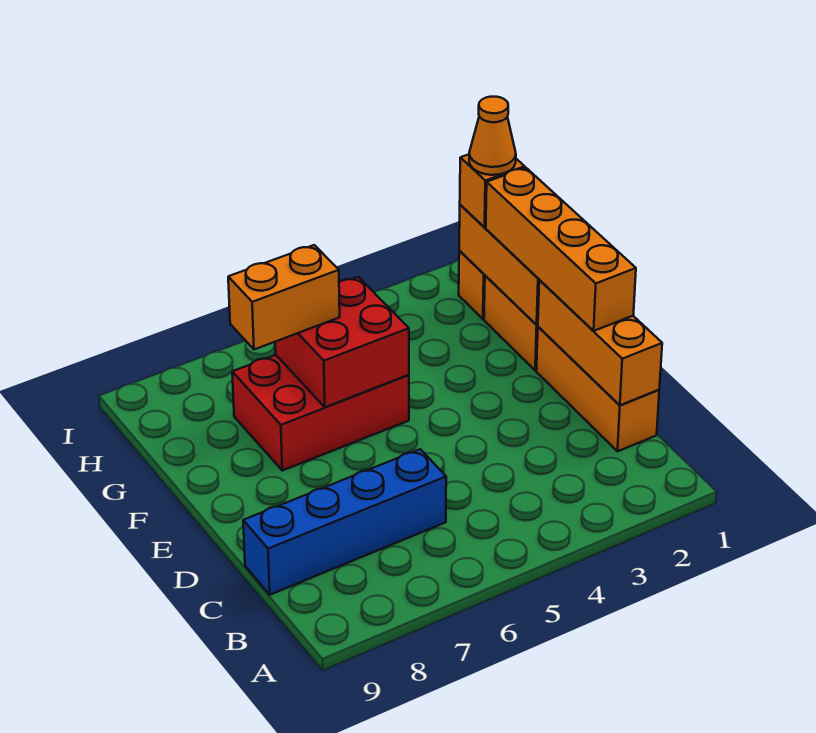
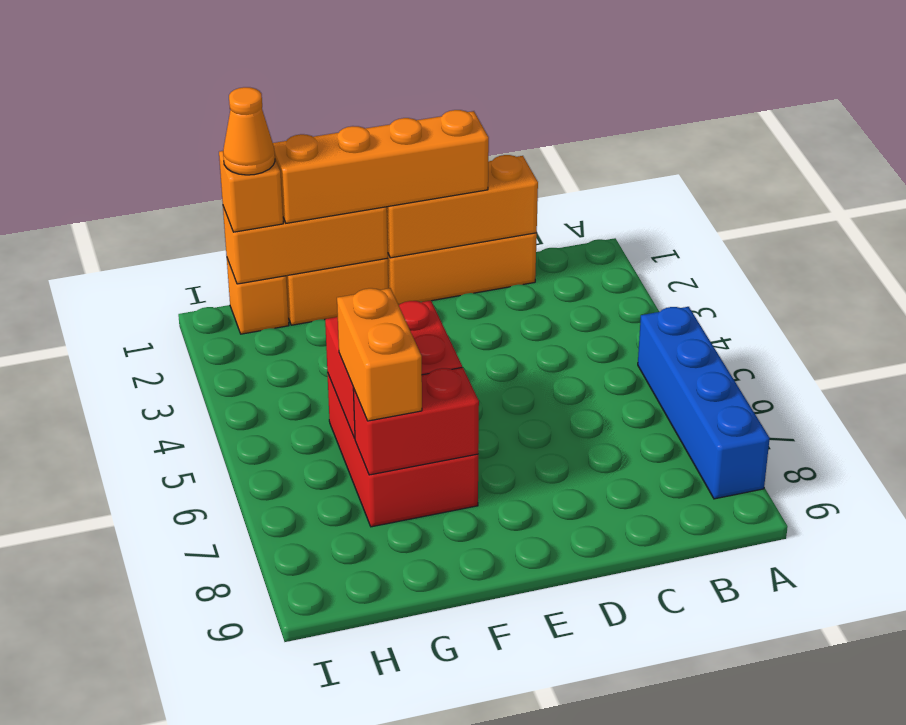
blue brick C6:C9 level 1 -> blue brick A5:A8 level 1
none -> red brick F7:G7 level 2

